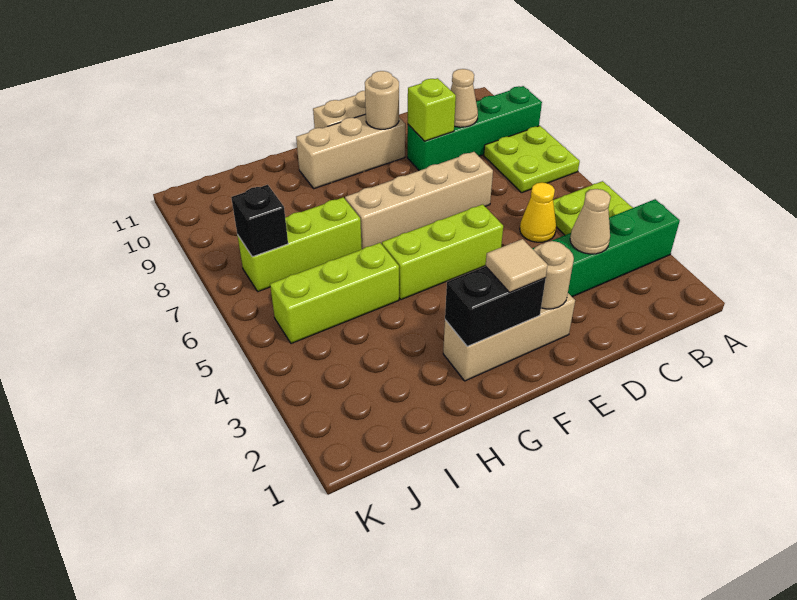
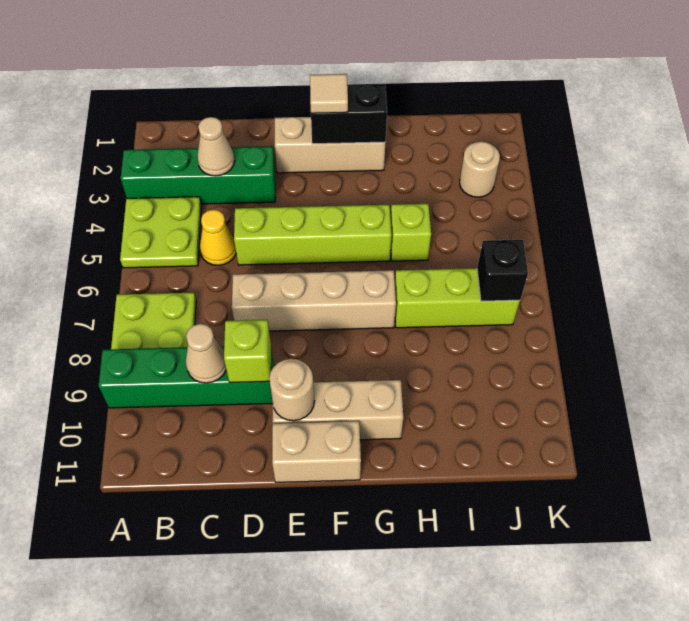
tan round brick E2 level 2 -> tan round brick J3 level 1
lime brick E5:G5 level 1 -> lime brick D5:G5 level 1
lime brick H5:J5 level 1 -> lime brick H5 level 1

